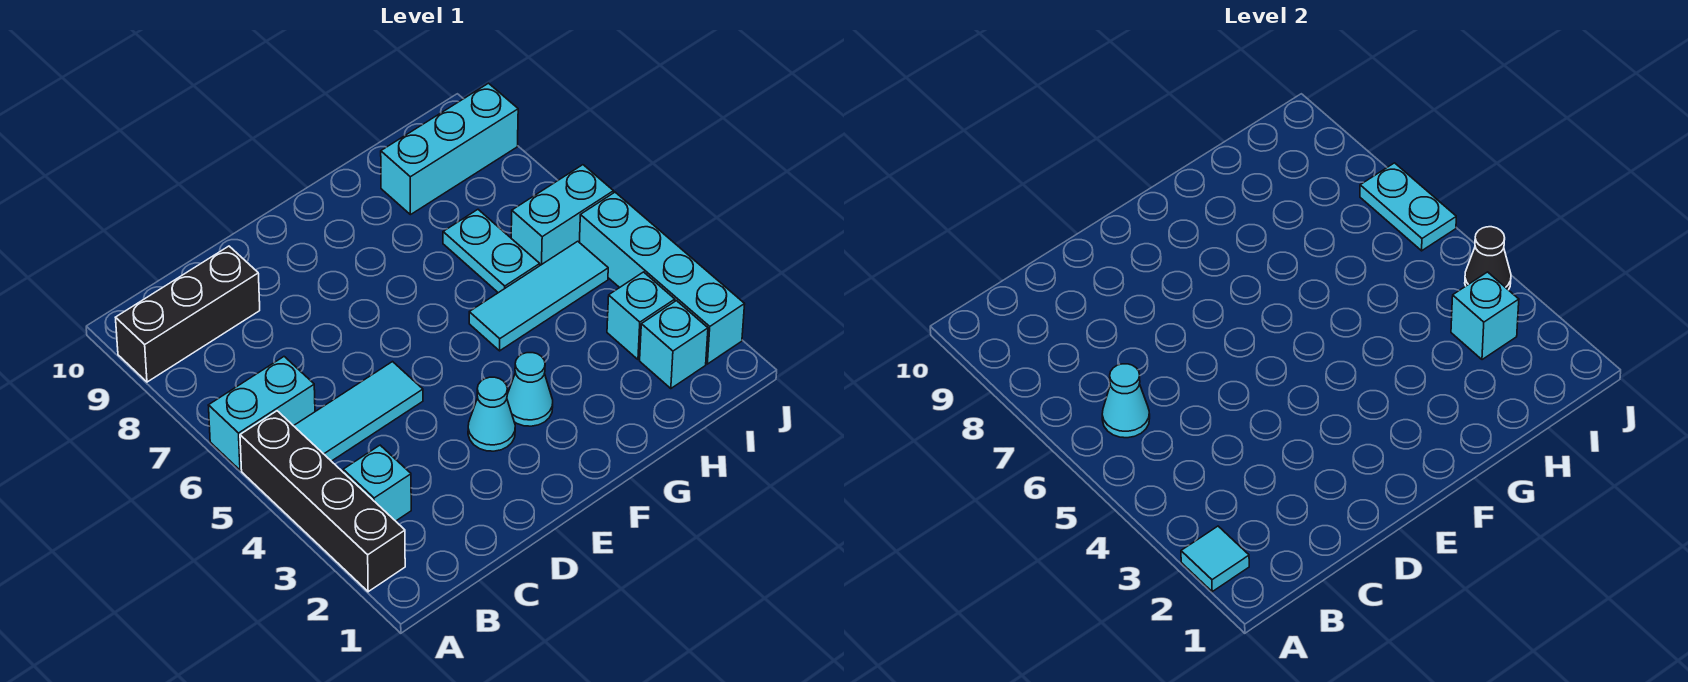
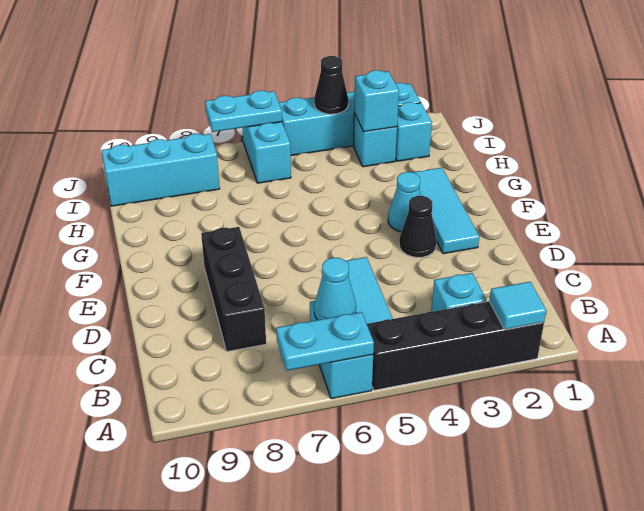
black brick A9:C9 level 1 -> black brick C8:E8 level 1
cyan cone E3 level 1 -> black cone E3 level 1
cyan tile G5:I5 level 1 -> cyan tile E2:G2 level 1
cyan plate H6:H7 level 1 -> cyan plate A6:A7 level 2
cyan brick H9:J9 level 1 -> cyan brick I8:I10 level 1

